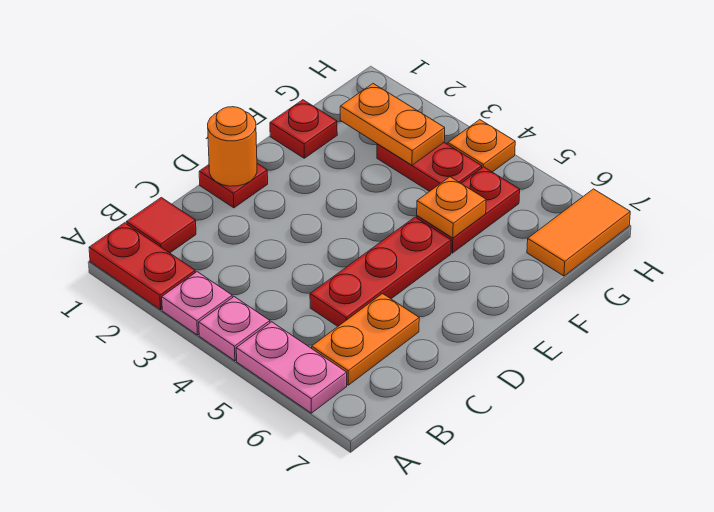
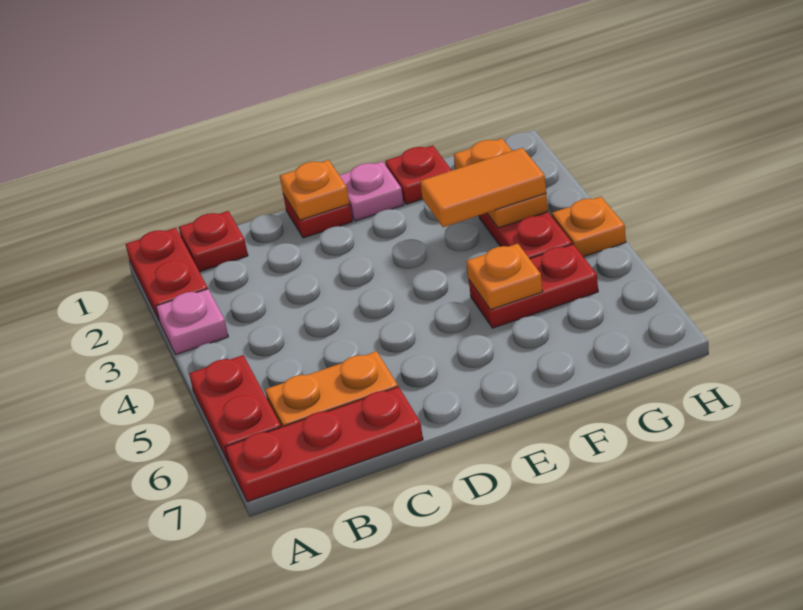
pink plate A4 level 1 -> pink plate E1 level 1
pink plate A5:A6 level 1 -> red plate A5:A6 level 1
red tile B1 level 1 -> red plate B1 level 1
red plate C5:E5 level 1 -> red plate A7:C7 level 1
orange round brick D1 level 2 -> orange plate D1 level 2
orange tile G7:H7 level 1 -> orange tile F3:G3 level 3

